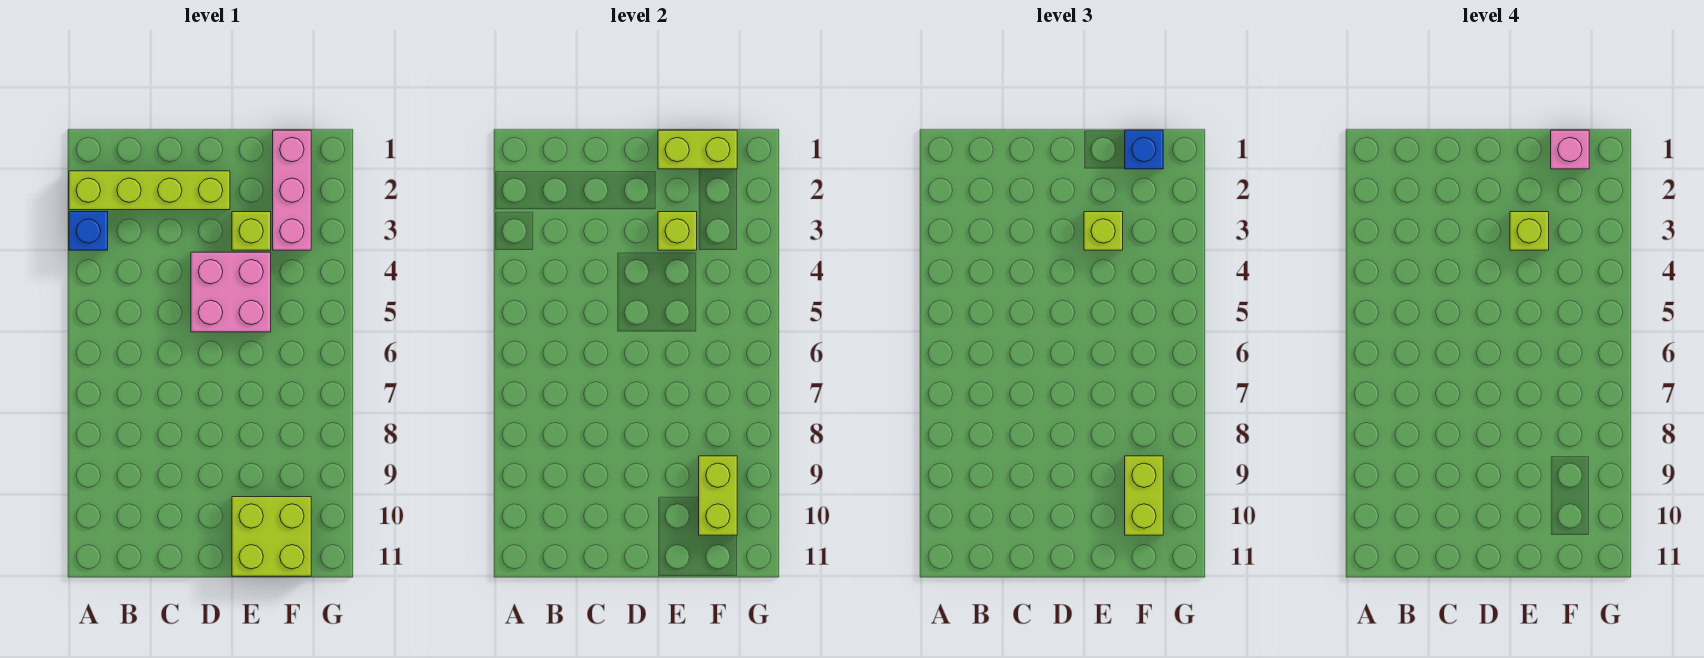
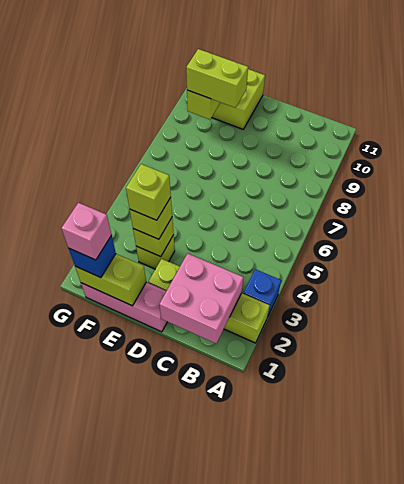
pink brick D4:E5 level 1 -> pink brick B1:C2 level 2
pink brick F1:F3 level 1 -> pink brick D1:F1 level 1
lime brick F9:F10 level 3 -> lime brick E9:F9 level 3

